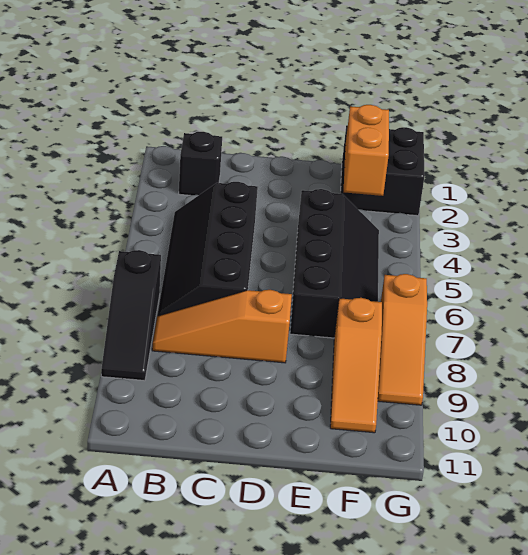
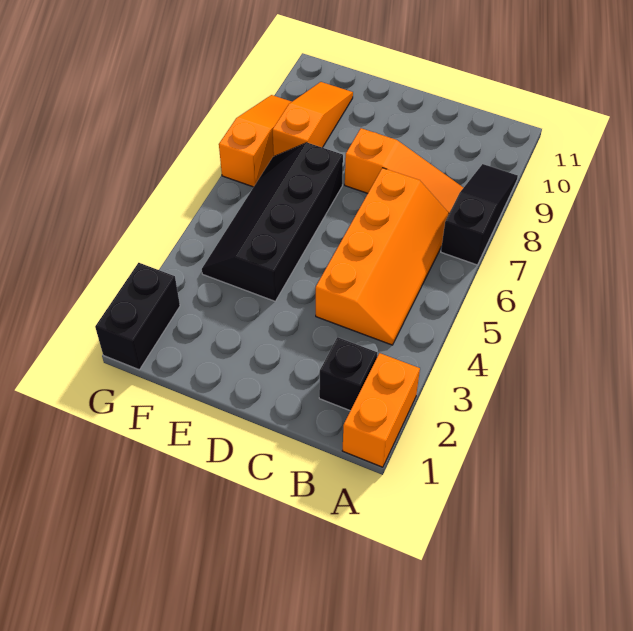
black slope B4:C7 level 1 top C -> orange slope B4:C7 level 1 top C
black brick F1:G2 level 1 -> black brick G1:G2 level 1
orange brick F2:F3 level 2 -> orange brick A1:A2 level 1

